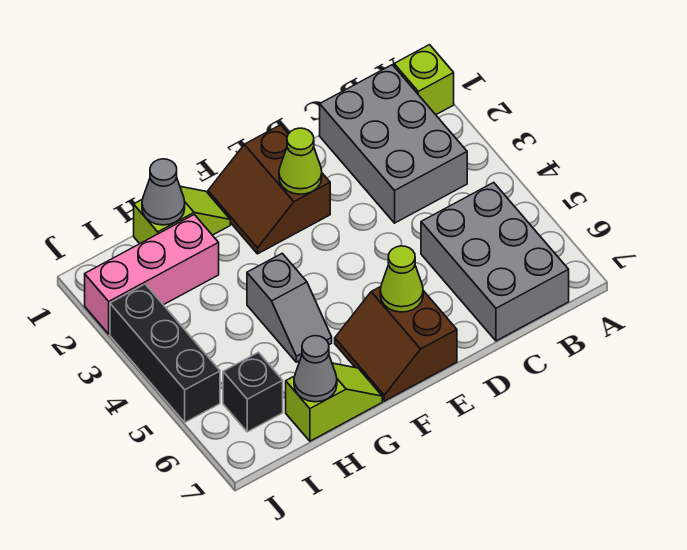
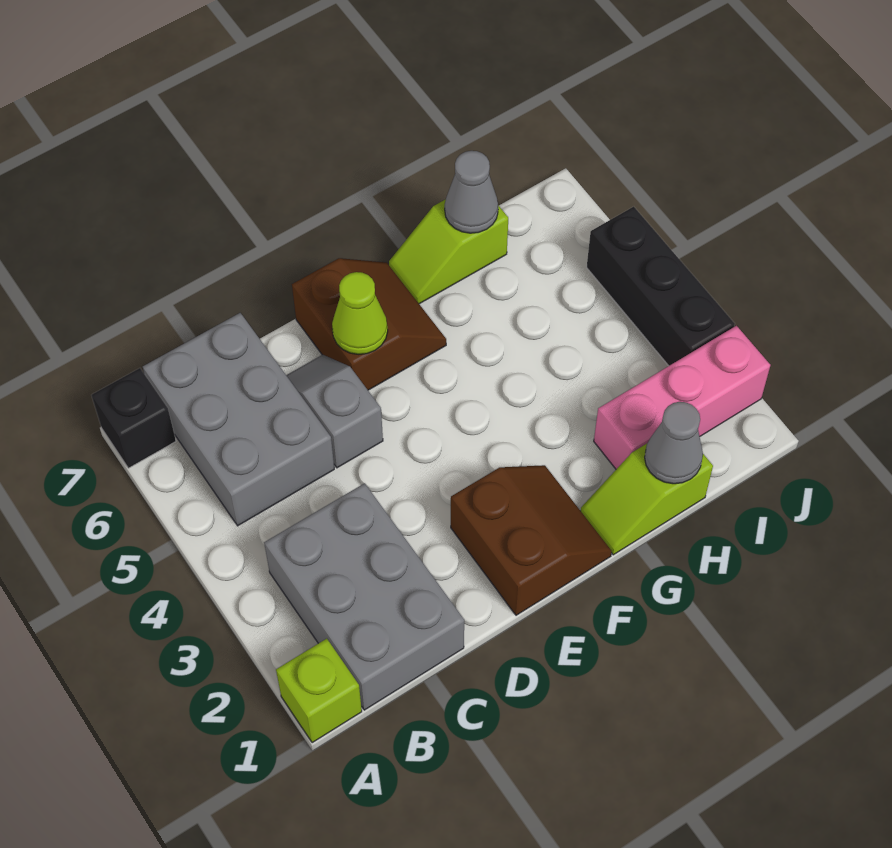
lime cone E2 level 2 -> none
grey slope G4:G5 level 1 top 4 -> grey slope D5:D6 level 1 top 5
black brick I6 level 1 -> black brick A7 level 1

